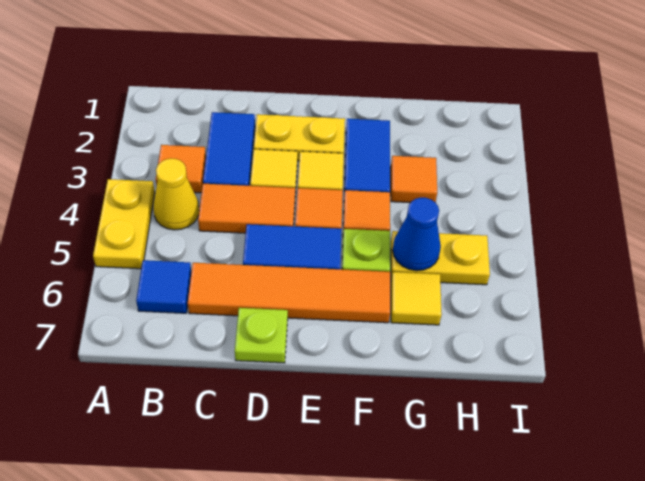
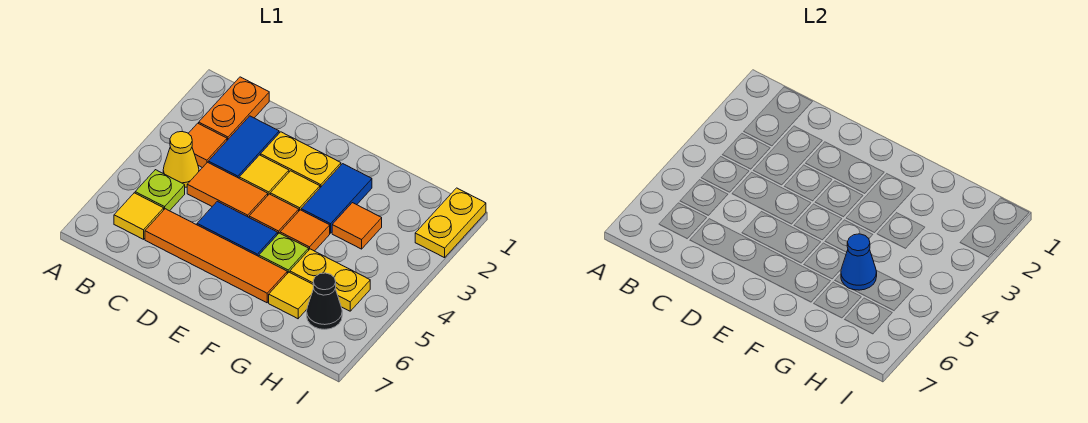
yellow plate A4:A5 level 1 -> yellow plate I1:I2 level 1
none -> orange plate B1:B2 level 1
blue tile B6 level 1 -> yellow tile B6 level 1
lime plate D7 level 1 -> lime plate B5 level 1
none -> black cone H6 level 1

